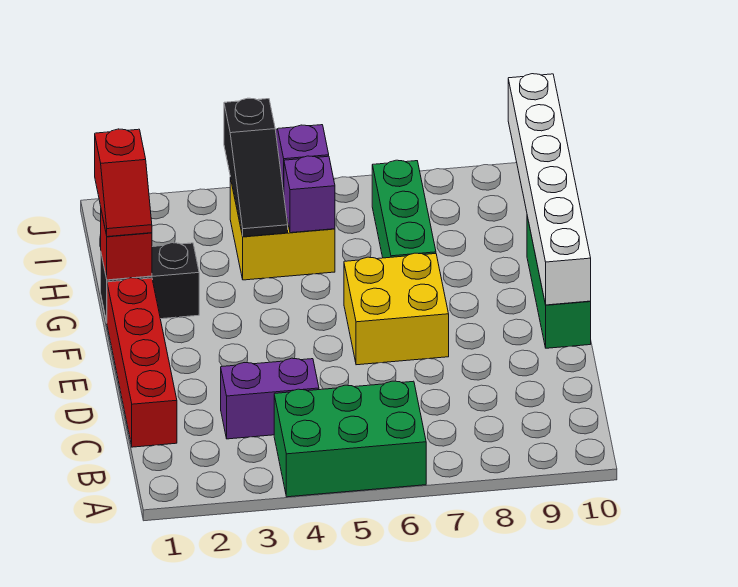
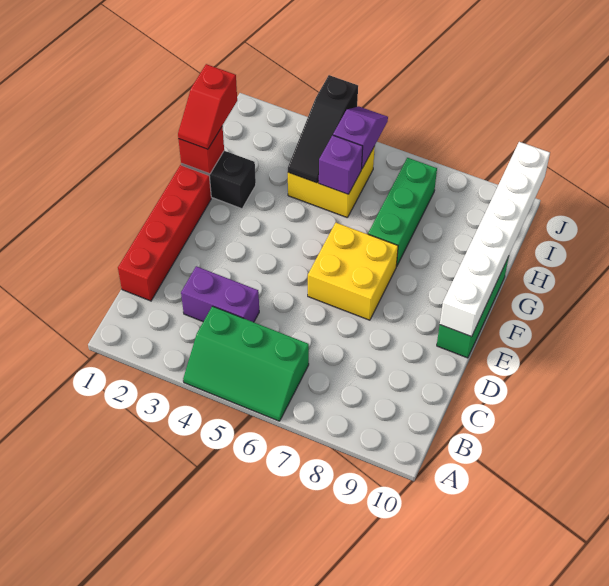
green brick A4:B6 level 1 -> green slope A4:B6 level 1 top B

